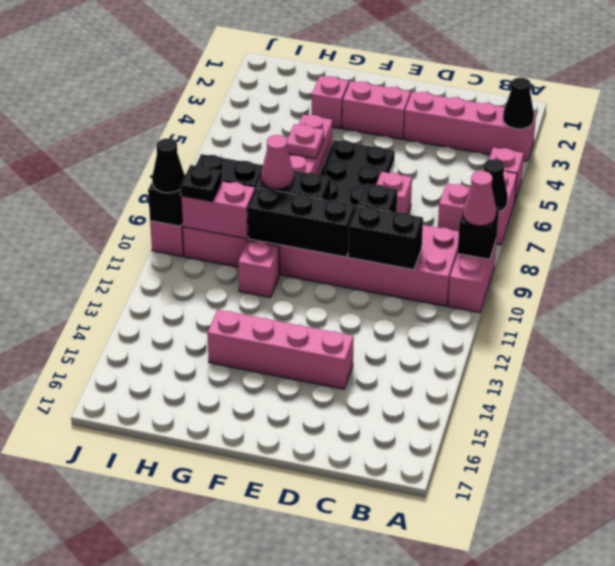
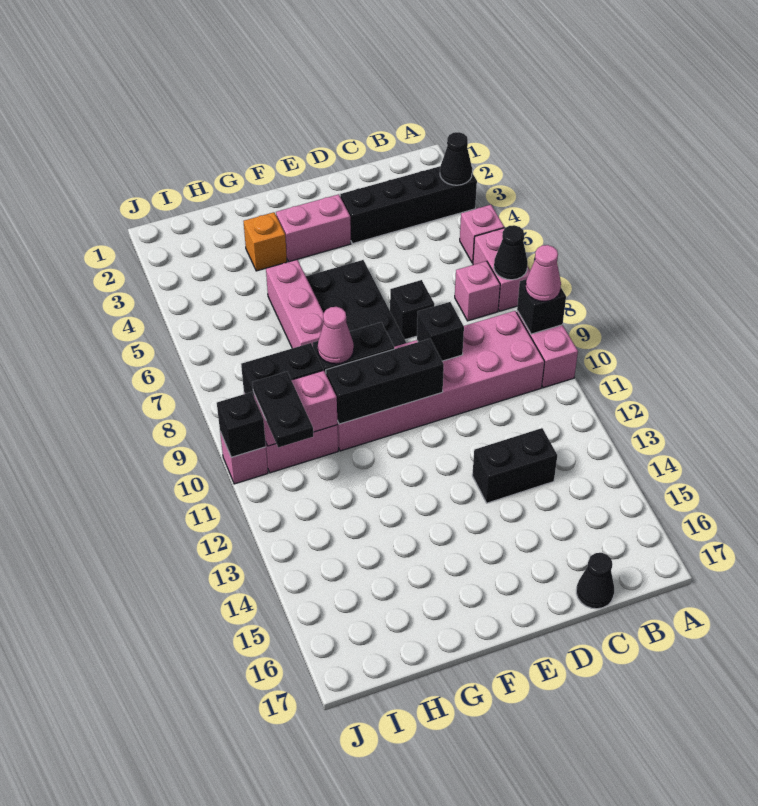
pink brick A3:D3 level 1 -> black brick A3:D3 level 1
black brick C10:D10 level 2 -> black brick C13:D13 level 1
pink brick D7 level 1 -> black brick D7 level 1
pink brick D14:G14 level 1 -> none
pink brick G3 level 1 -> orange brick G3 level 1
pink plate G6 level 2 -> none
pink brick G11 level 1 -> none
black plate I10 level 3 -> black plate I10:I11 level 3
black cone J10 level 3 -> black cone C17 level 1

